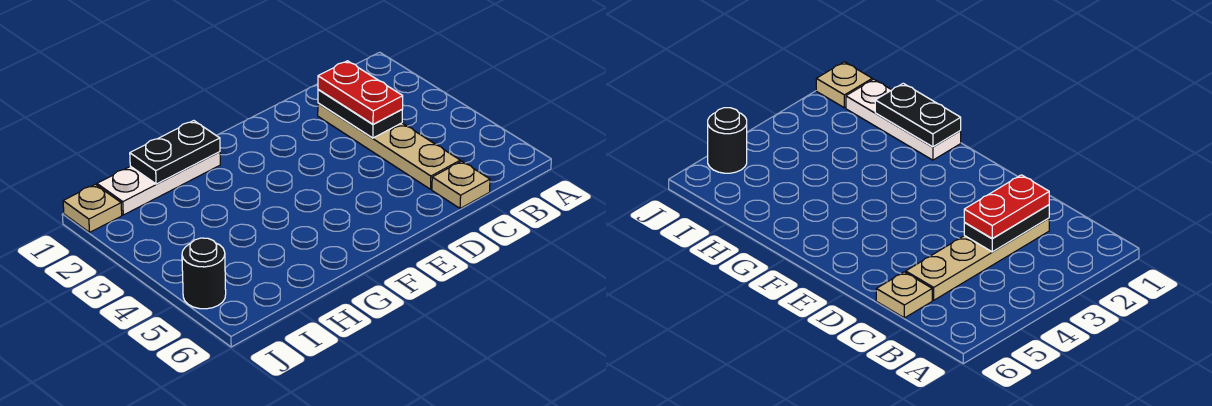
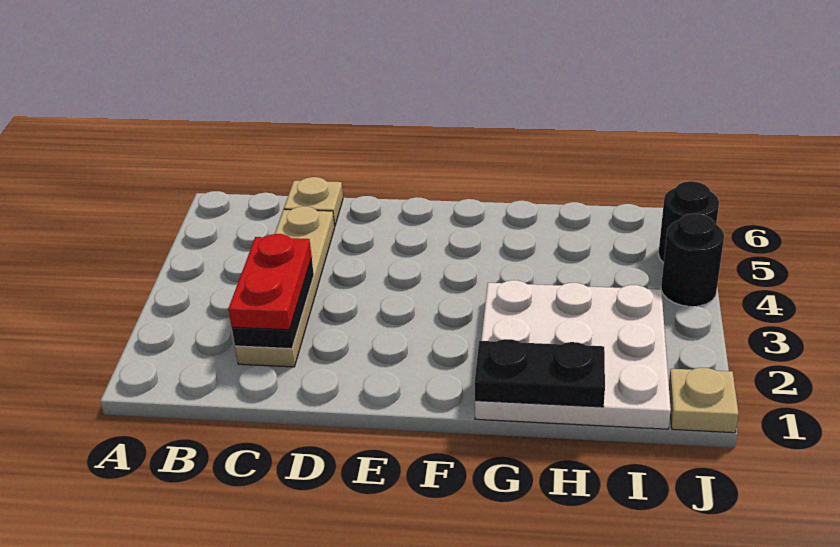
white plate G1:I1 level 1 -> white plate G1:I3 level 1
none -> black round brick J4 level 1

